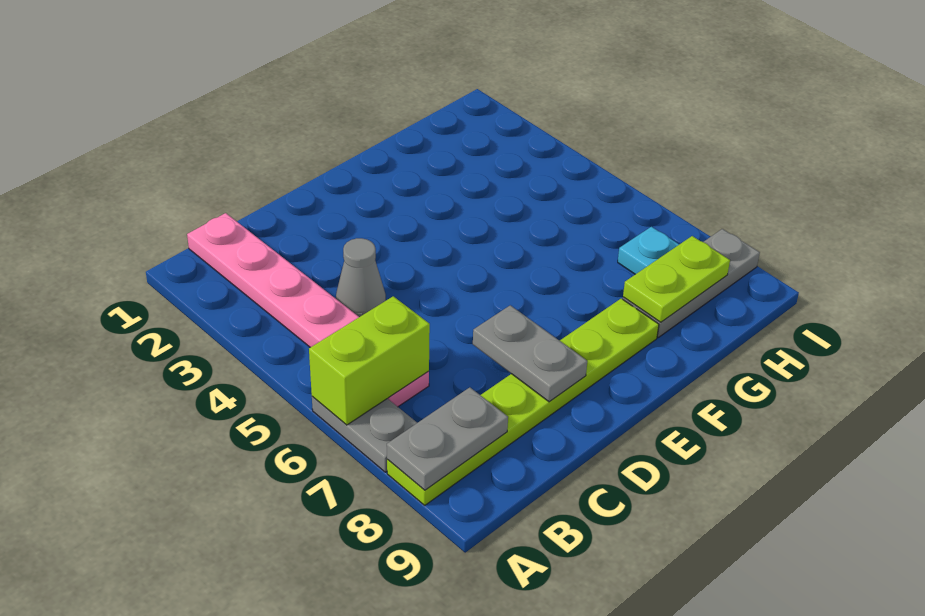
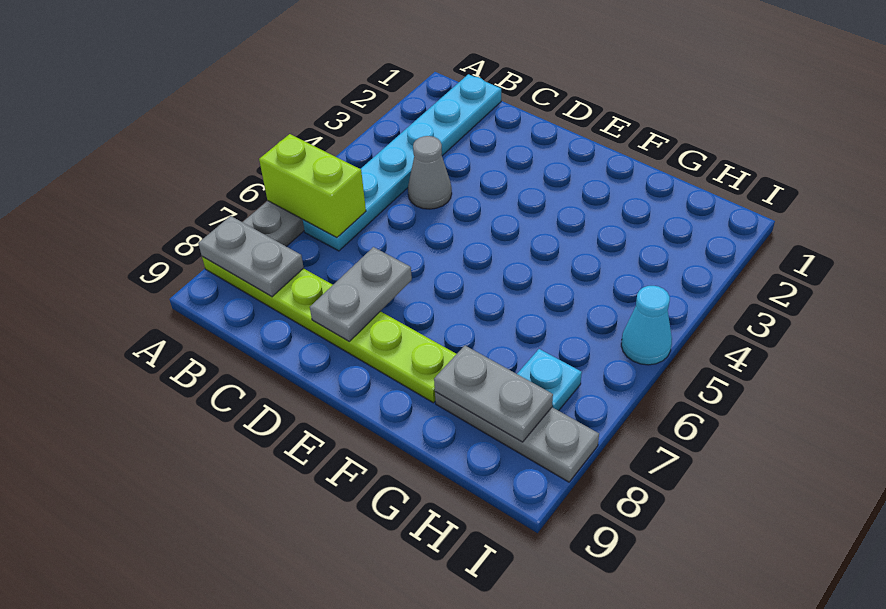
pink plate B1:B6 level 1 -> cyan plate B1:B6 level 1
lime plate G8:H8 level 2 -> grey plate G8:H8 level 2
none -> cyan cone I5 level 1

